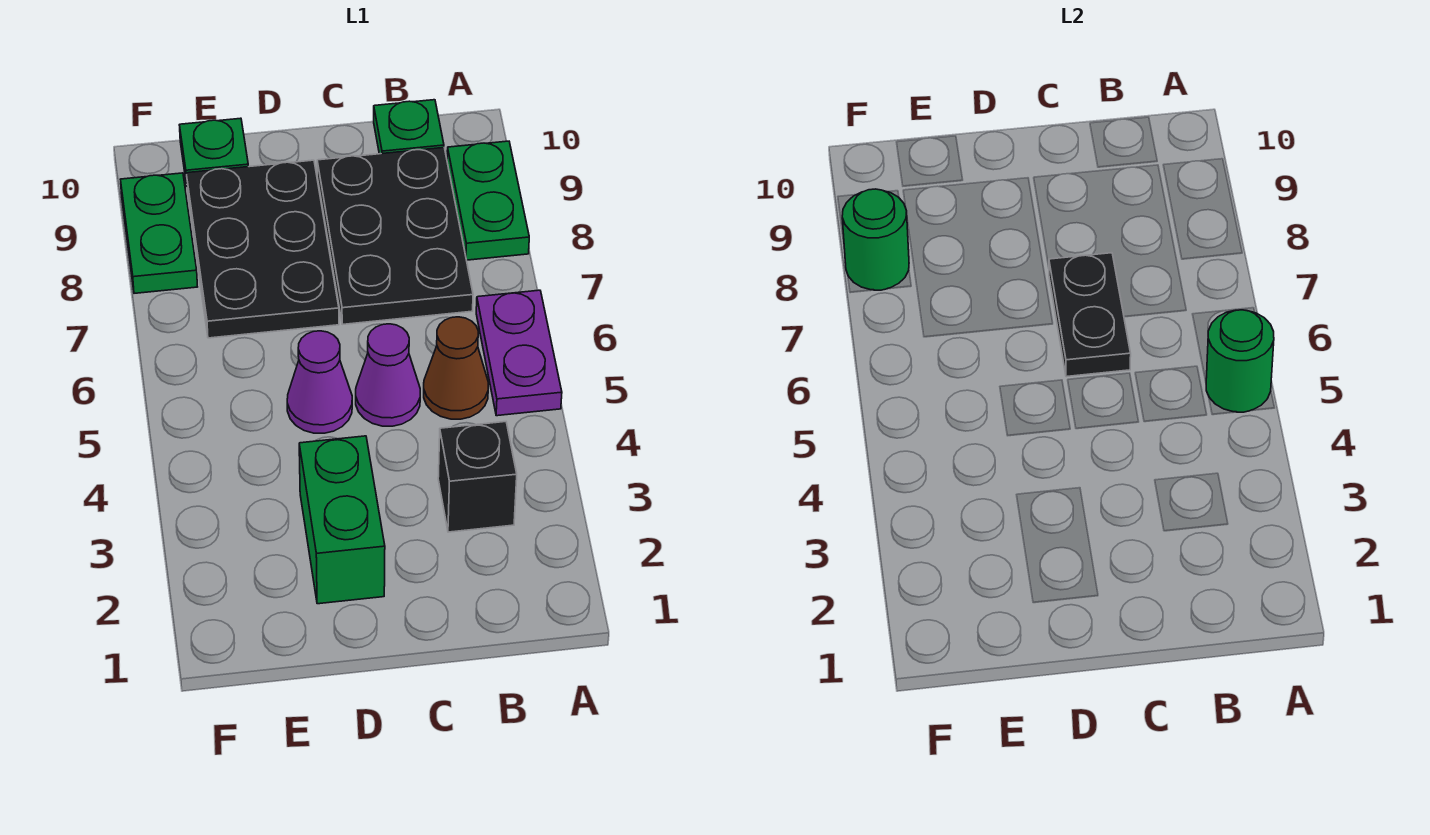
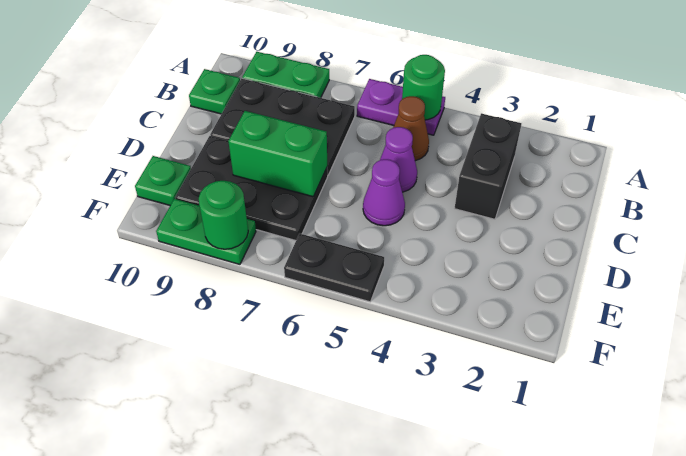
black brick B3 level 1 -> black brick B3:C3 level 1
black plate C6:C7 level 2 -> black plate F5:F6 level 1
green brick D2:D3 level 1 -> green brick D7:D8 level 2

